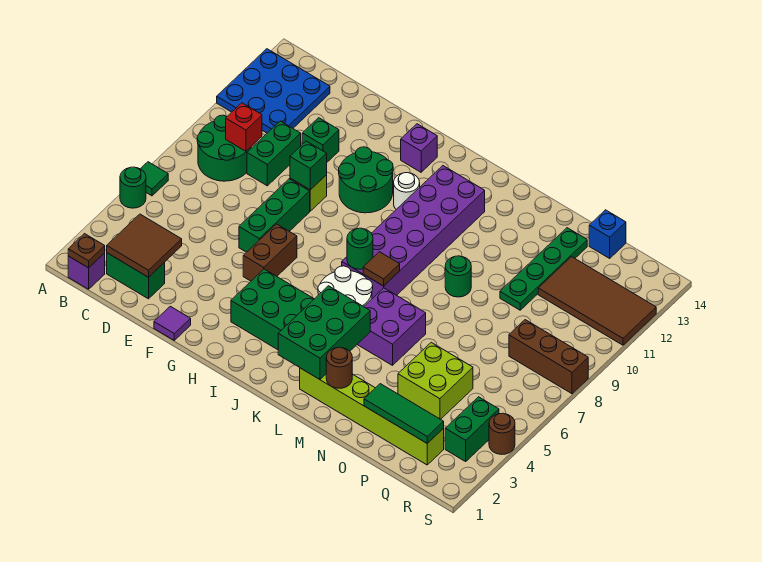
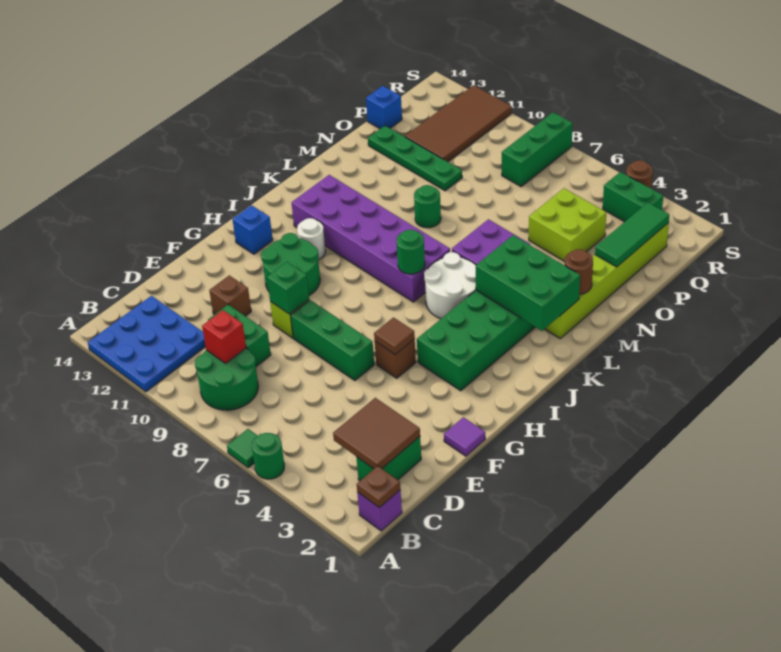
green brick E11 level 1 -> brown brick E11 level 1
brown brick G5:G6 level 1 -> brown brick G5 level 1
purple brick H13 level 1 -> blue brick H13 level 1
brown tile K7 level 2 -> brown tile G5 level 2
brown brick Q8:S8 level 1 -> green brick Q8:S8 level 1

